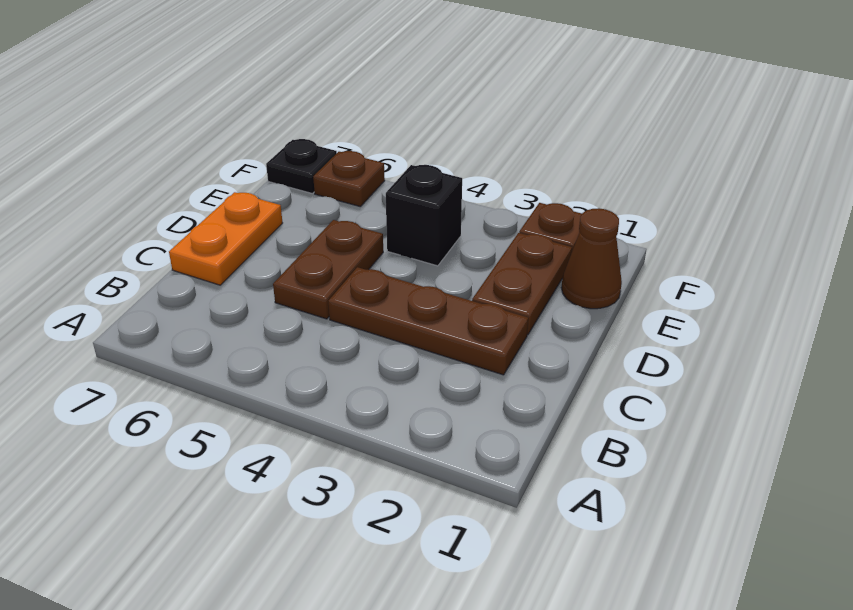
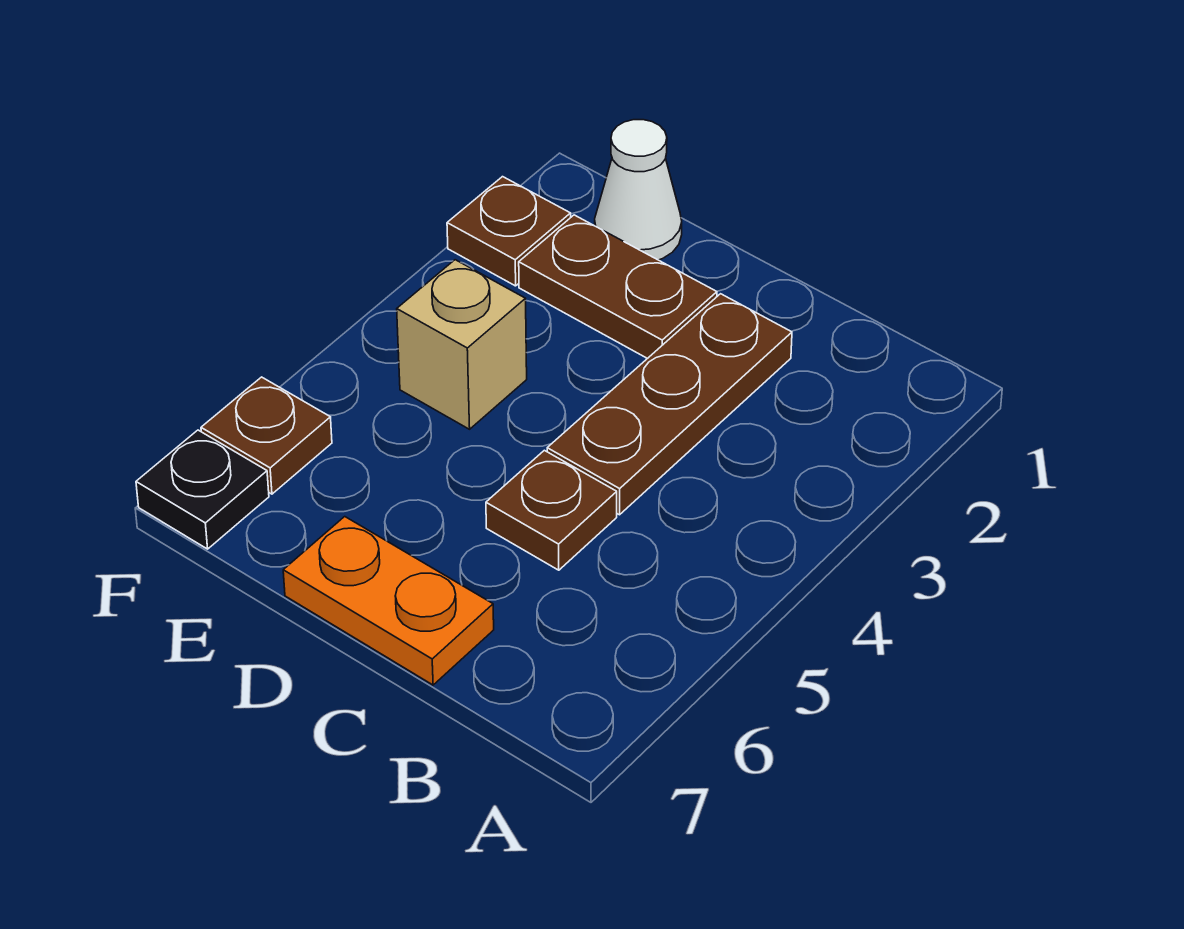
brown plate C5:D5 level 1 -> brown plate C5 level 1
brown cone E1 level 1 -> white cone E1 level 1
black brick E4 level 1 -> tan brick E4 level 1

